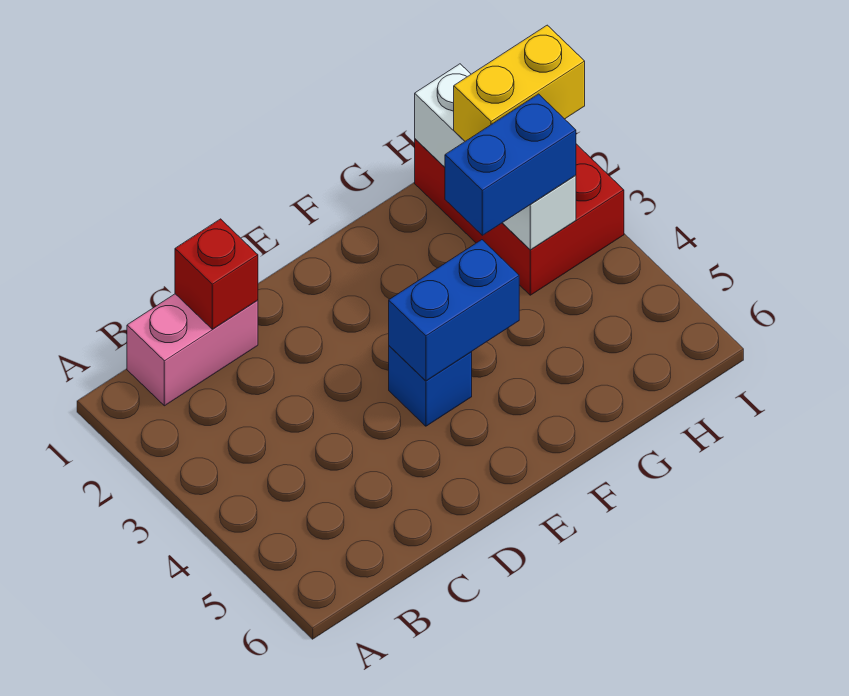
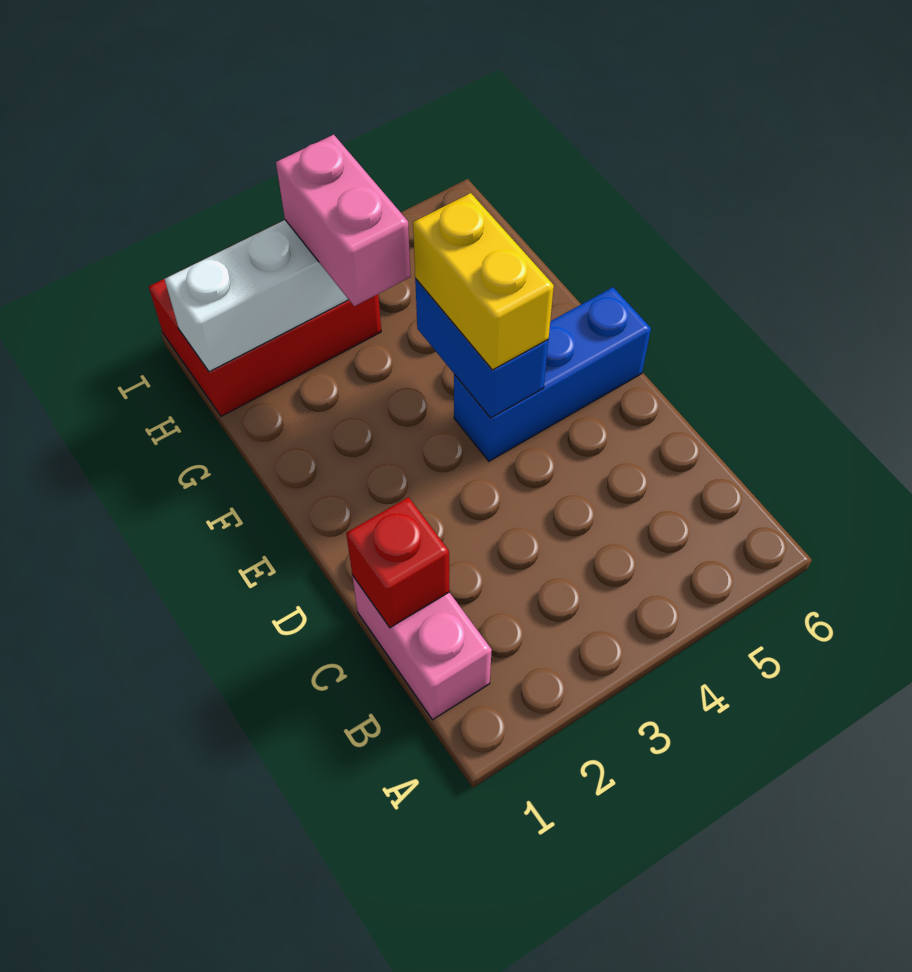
blue brick E4 level 1 -> blue brick E4:E6 level 1
blue brick G3:H3 level 3 -> pink brick G3:H3 level 3
yellow brick H2:I2 level 3 -> yellow brick E4:F4 level 3

